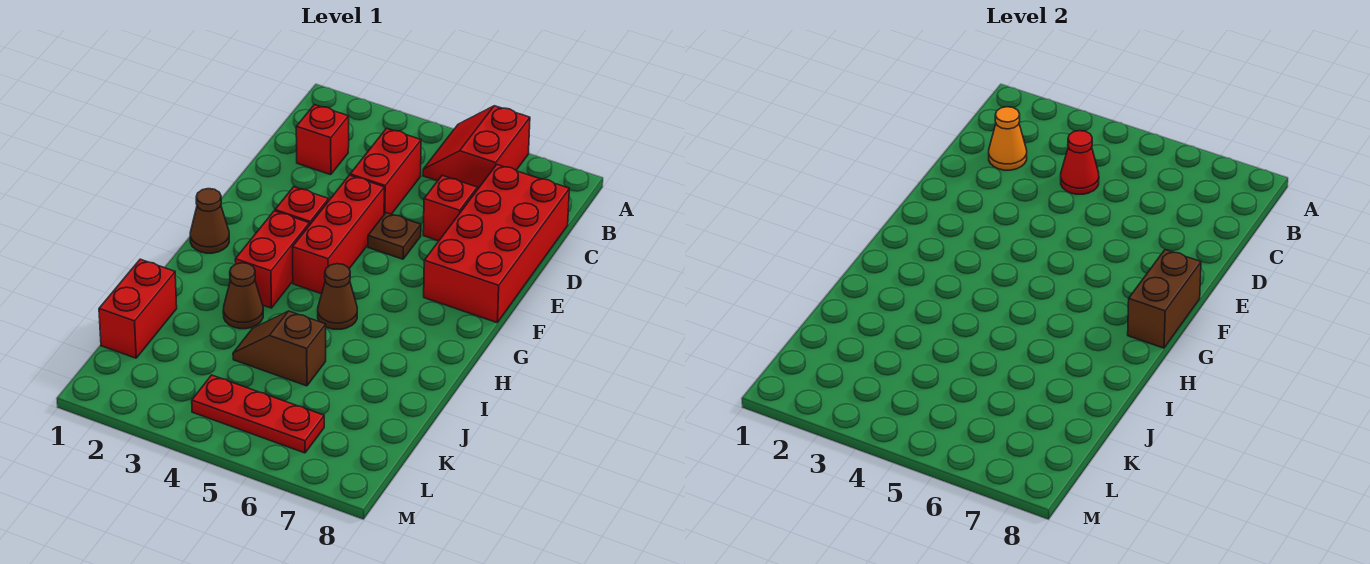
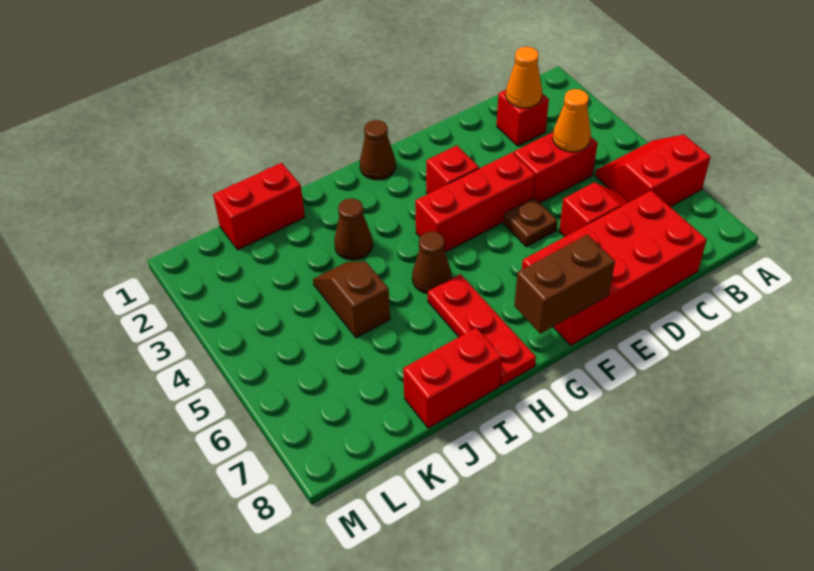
red cone C4 level 2 -> orange cone C4 level 2
red brick G3:H3 level 1 -> red brick I8:J8 level 1
red plate L4:L6 level 1 -> red plate H6:H8 level 1

